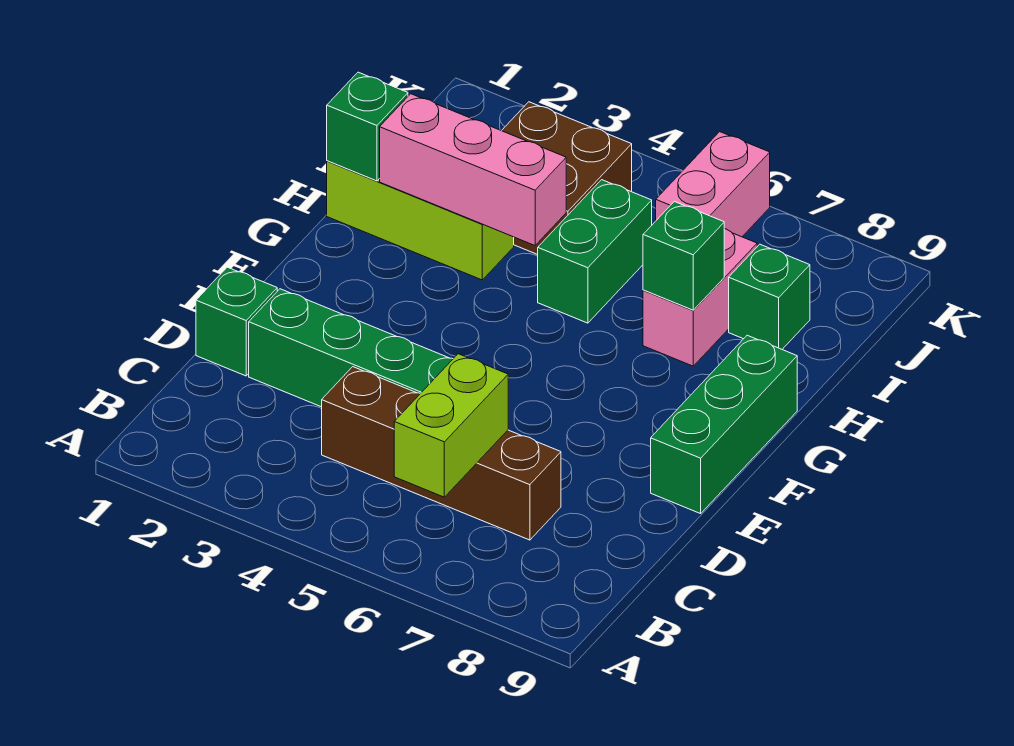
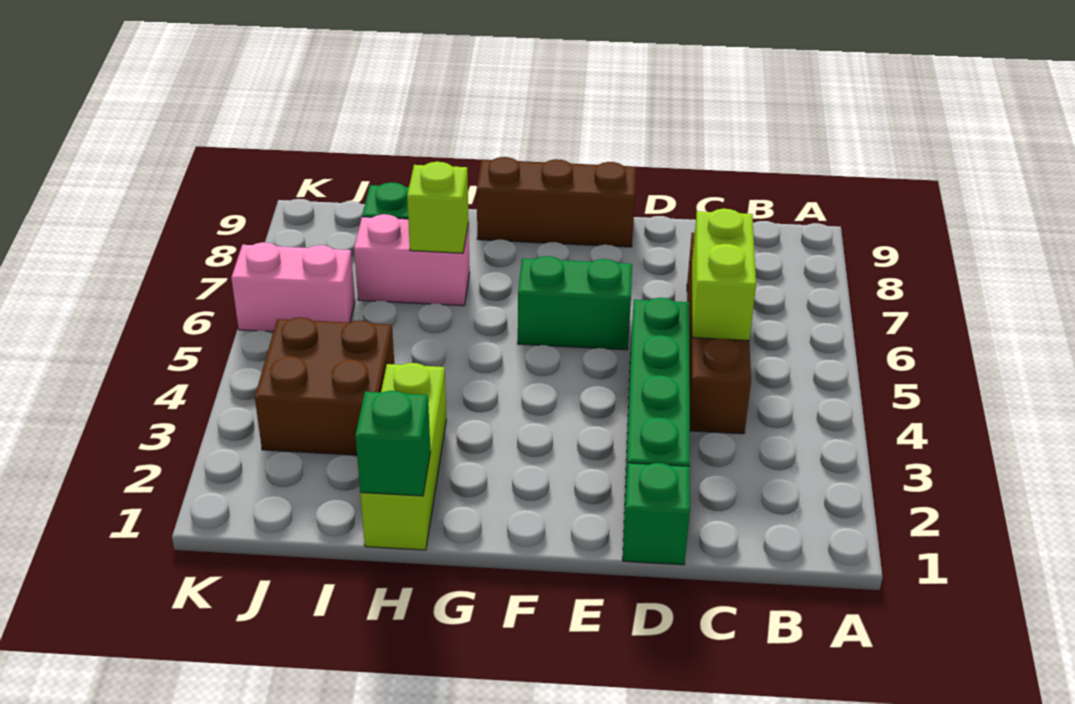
lime brick B6:C6 level 2 -> lime brick C5:C6 level 2
green brick E9:G9 level 1 -> brown brick E9:G9 level 1
pink brick H2:H4 level 2 -> none
green brick H5:I5 level 1 -> green brick E6:F6 level 1
green brick H7 level 2 -> lime brick H7 level 2

